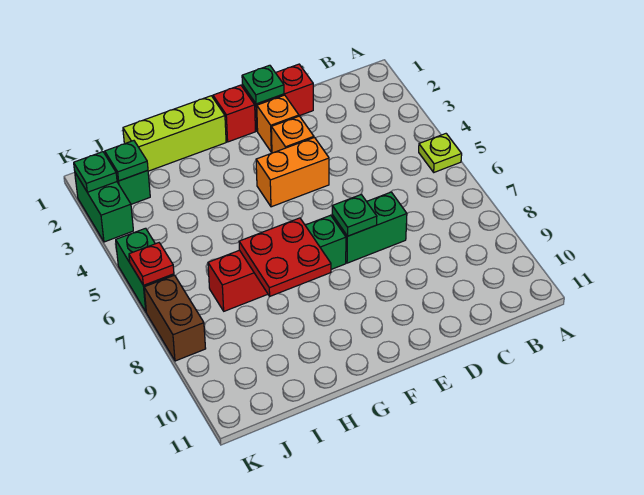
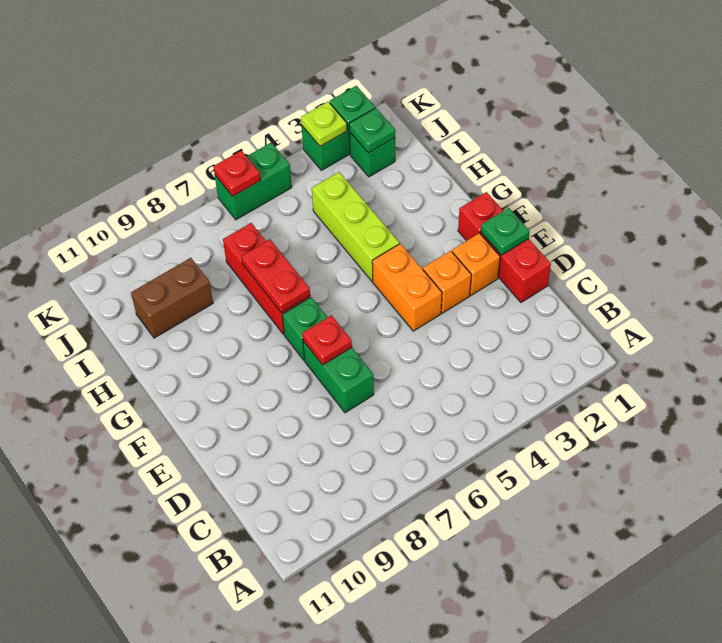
lime plate A5 level 1 -> lime plate K3 level 2
green plate E7 level 2 -> red plate E7 level 2
lime brick G1:I1 level 1 -> lime brick G4:I4 level 1
red plate G7:H8 level 2 -> red plate G7:H7 level 2
brown brick K7:K8 level 1 -> brown brick I9:I10 level 1

